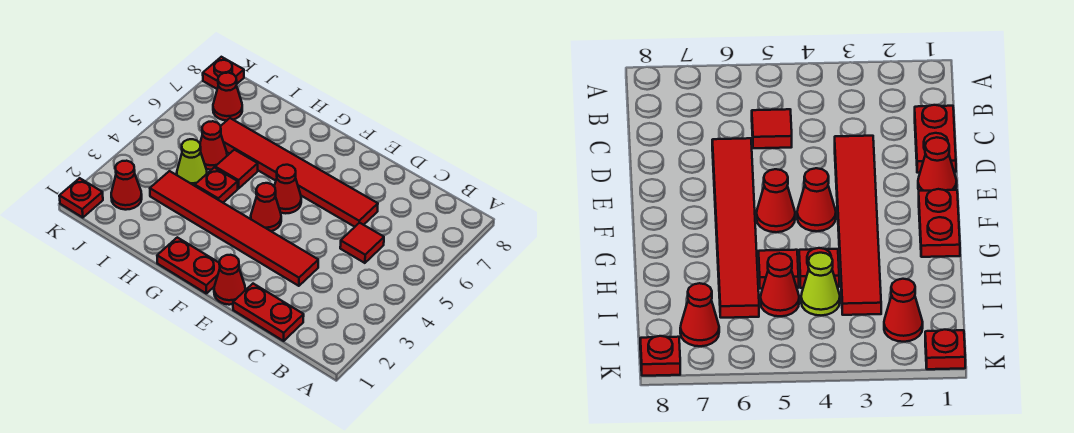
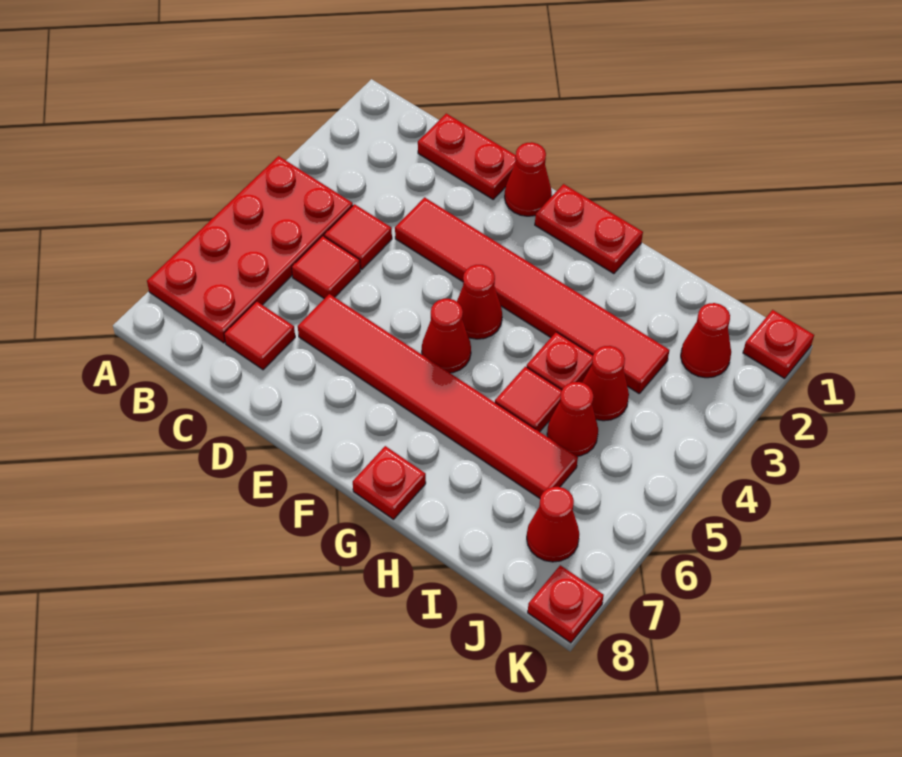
none -> red plate A4:B7 level 1
none -> red tile C4 level 1
none -> red tile C7 level 1
none -> red plate G8 level 1
lime cone I4 level 1 -> red cone I4 level 1

